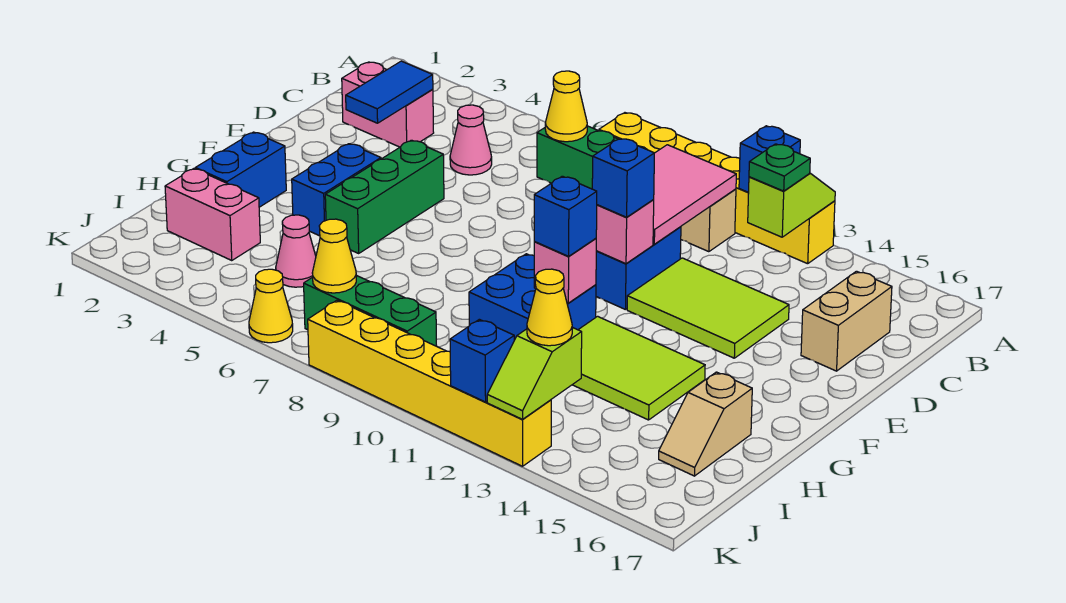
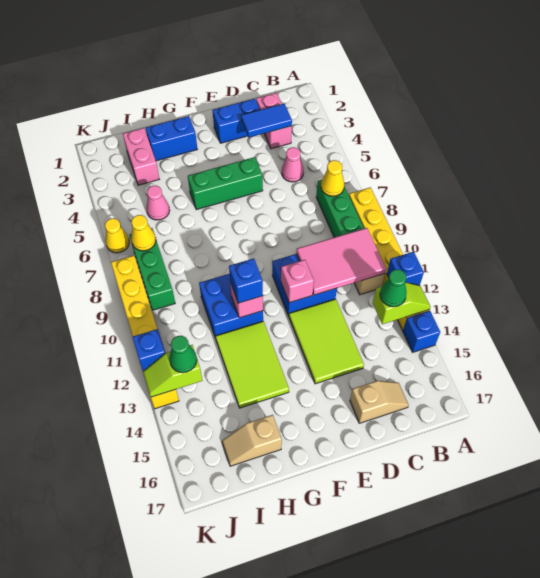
green plate B13 level 3 -> green cone B13 level 3
tan brick C16:D16 level 1 -> tan slope C16:D16 level 1 top D
blue brick E11 level 3 -> blue brick A14 level 1
blue brick F4:G4 level 1 -> blue brick D2:E2 level 1
yellow cone J13 level 3 -> green cone J13 level 3

